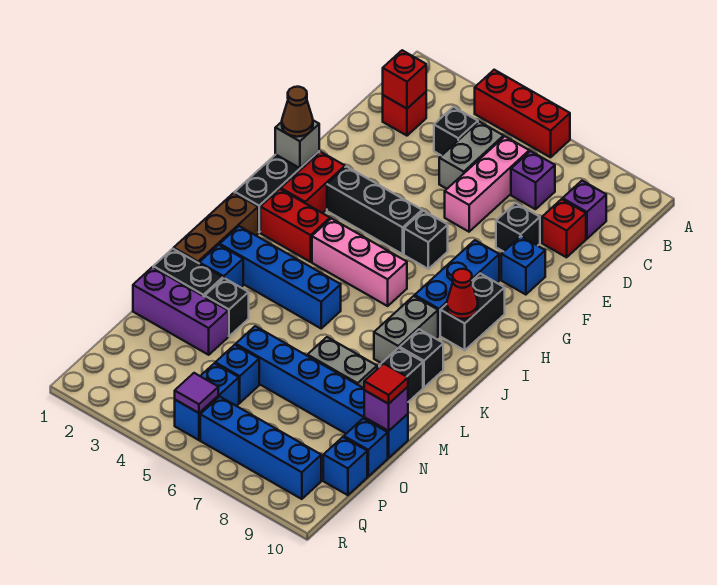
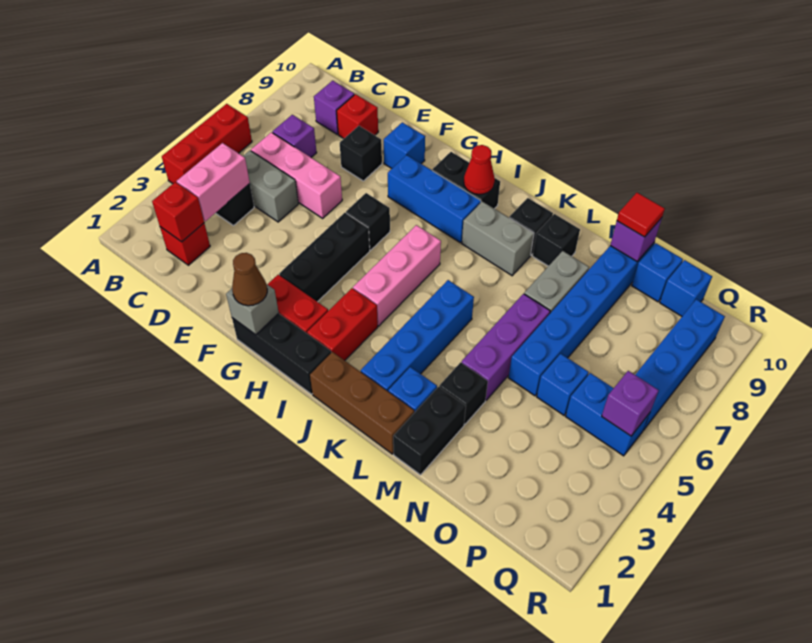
none -> pink brick C3:C4 level 2
purple brick N1:N3 level 1 -> purple brick M4:M6 level 1
purple tile Q5 level 2 -> purple brick Q5 level 2

